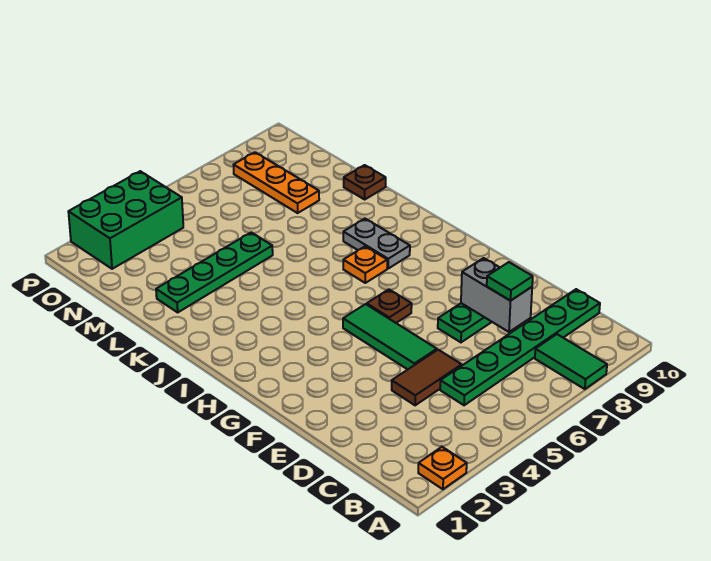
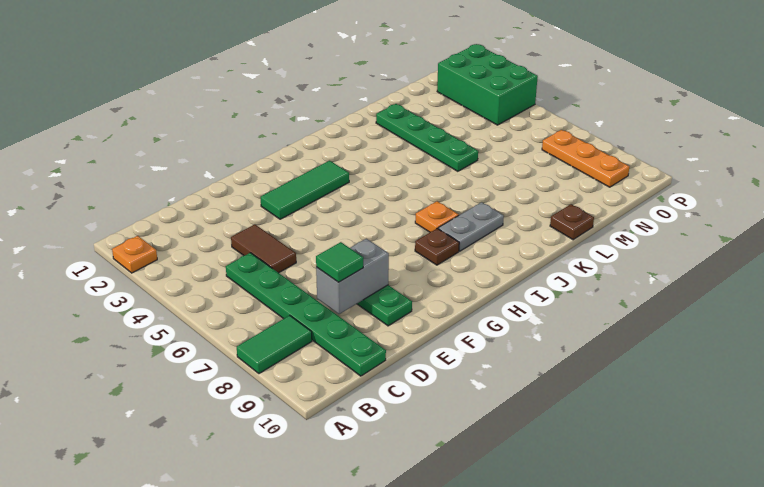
green tile E5:G5 level 1 -> green tile F3:H3 level 1
brown plate G6 level 1 -> brown plate H8 level 1
orange plate M8:O8 level 1 -> orange plate O7:O9 level 1

